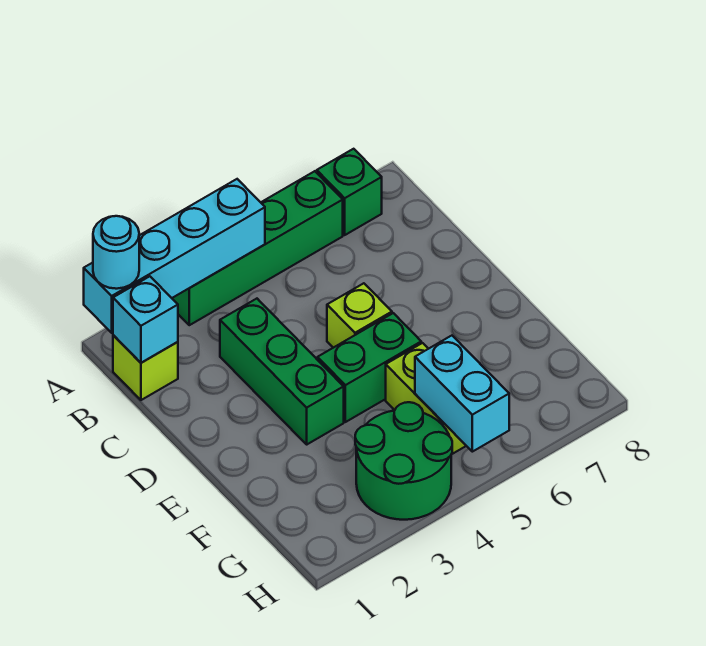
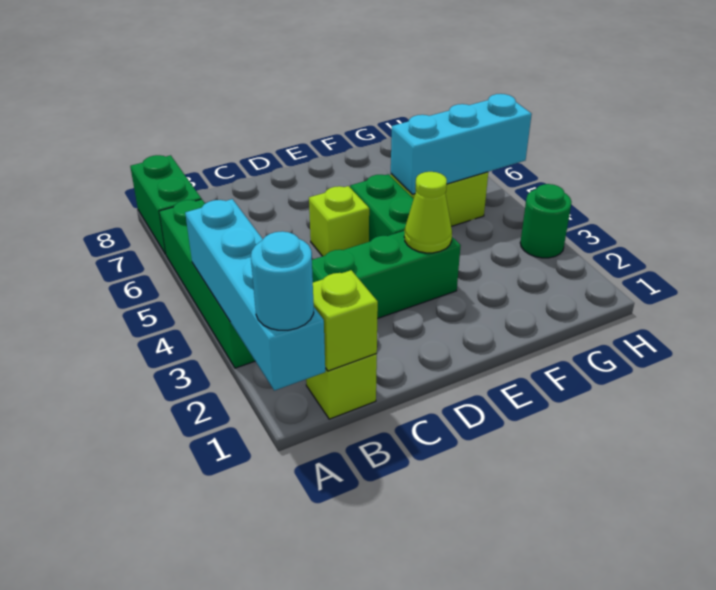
green brick A7 level 1 -> green brick A7:A8 level 1
cyan brick B1 level 2 -> lime brick B1 level 2
none -> lime cone E3 level 2
green round brick G3:H4 level 1 -> green round brick H3 level 1
cyan brick G5:H5 level 2 -> cyan brick F5:H5 level 2

